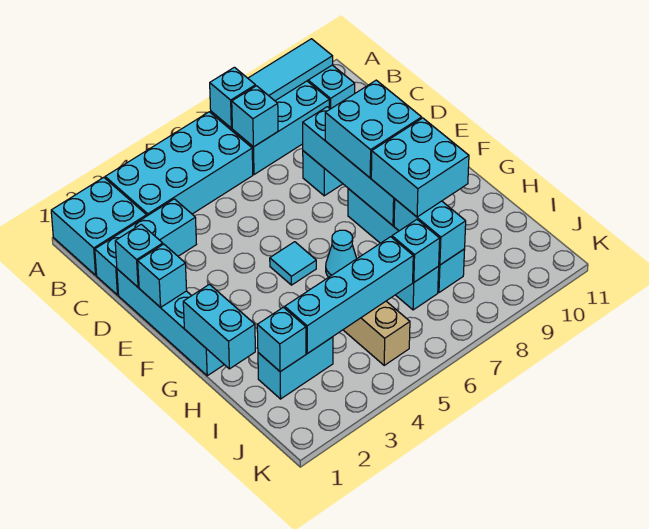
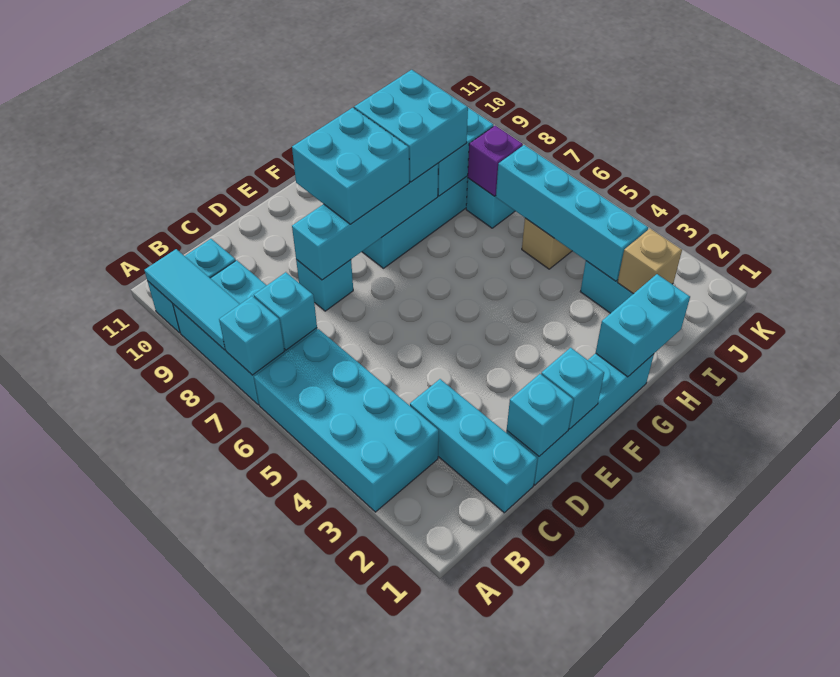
cyan brick A1:B2 level 1 -> none
cyan tile F5 level 1 -> none
cyan cone G6 level 1 -> none
cyan brick I2 level 2 -> tan brick I2 level 2
cyan brick I7 level 2 -> purple brick I7 level 2

